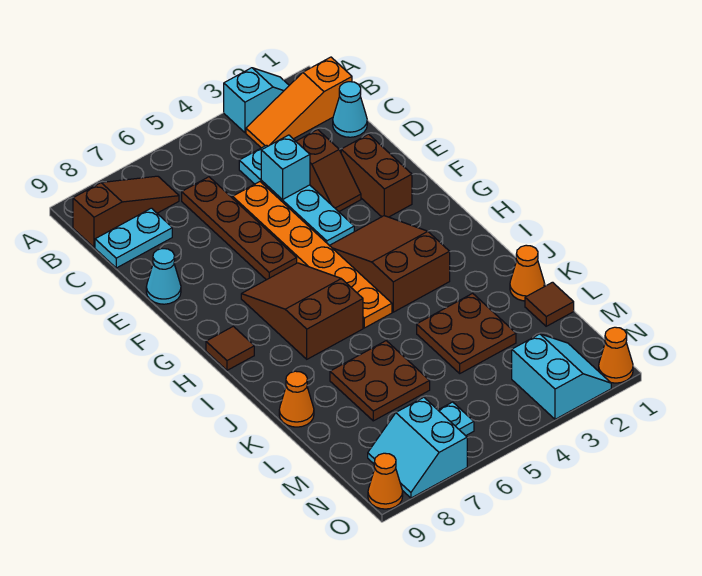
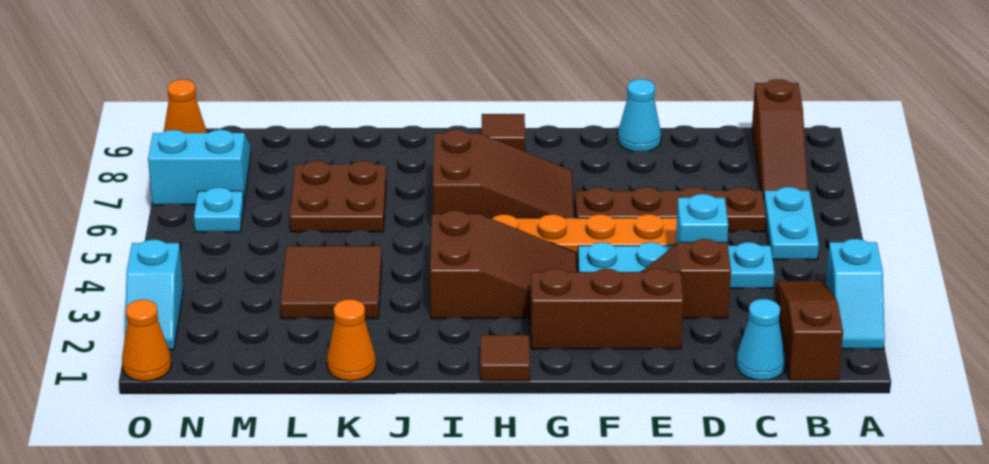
orange slope B1:B3 level 1 top 1 -> brown slope B1:B3 level 1 top 1
cyan plate C8:C9 level 1 -> cyan plate B5:B6 level 1
brown brick E2:F2 level 1 -> brown brick E2:G2 level 1
brown plate K3:L4 level 1 -> brown tile K3:L4 level 1
orange cone K9 level 1 -> none
brown tile L1 level 1 -> brown tile H1 level 1
cyan slope N2:O3 level 1 top 3 -> cyan slope O2:O3 level 1 top 3

